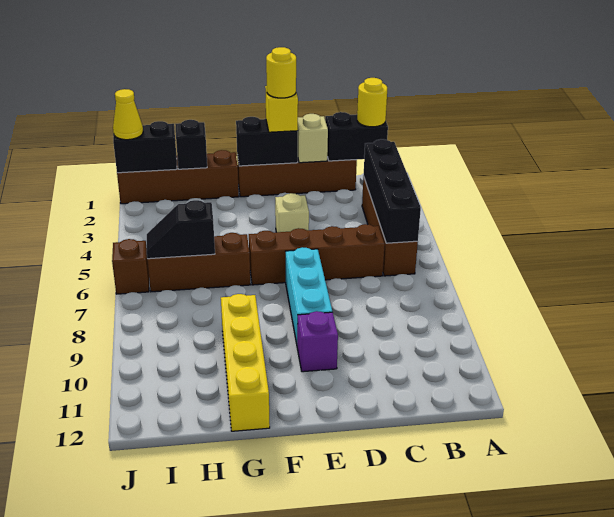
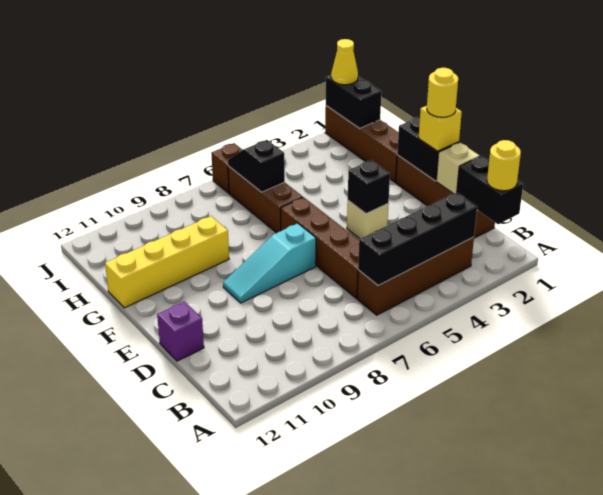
cyan brick E7:E9 level 1 -> cyan slope E7:E9 level 1 top 7
purple brick E10 level 1 -> purple brick D12 level 1
black brick H1 level 2 -> black brick E4 level 2

